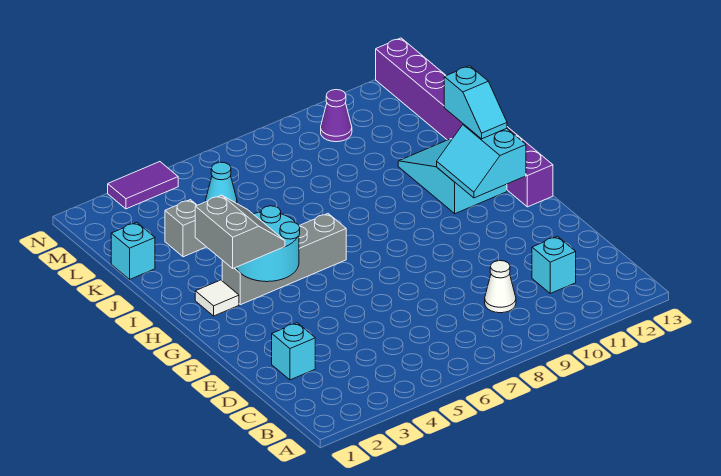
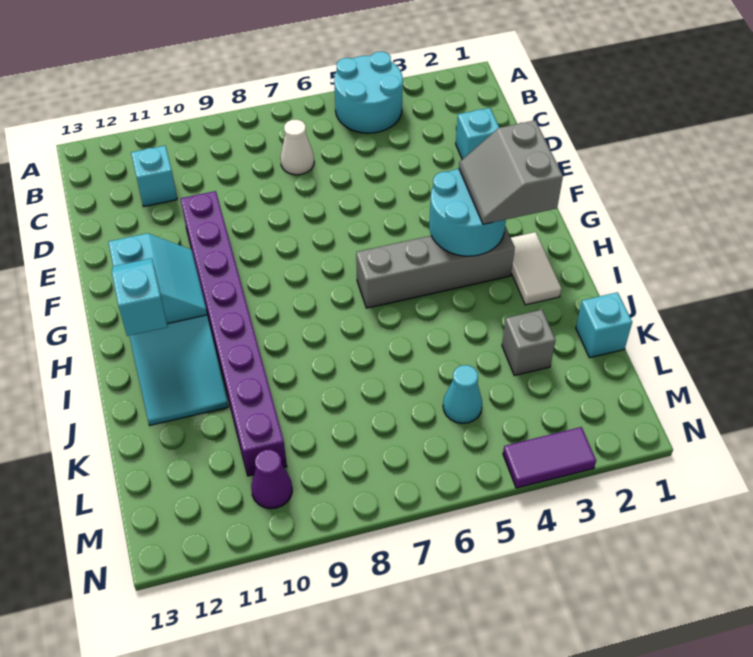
none -> cyan round brick A4:B5 level 1
white cone C9 level 1 -> white cone C7 level 1
purple brick G13:N13 level 1 -> purple brick E10:L10 level 1
white tile H2 level 1 -> white tile H2:I2 level 1

